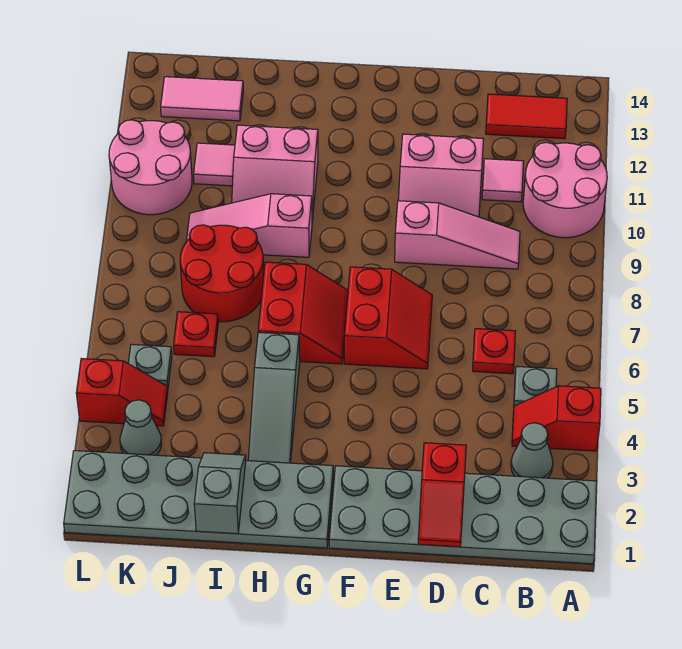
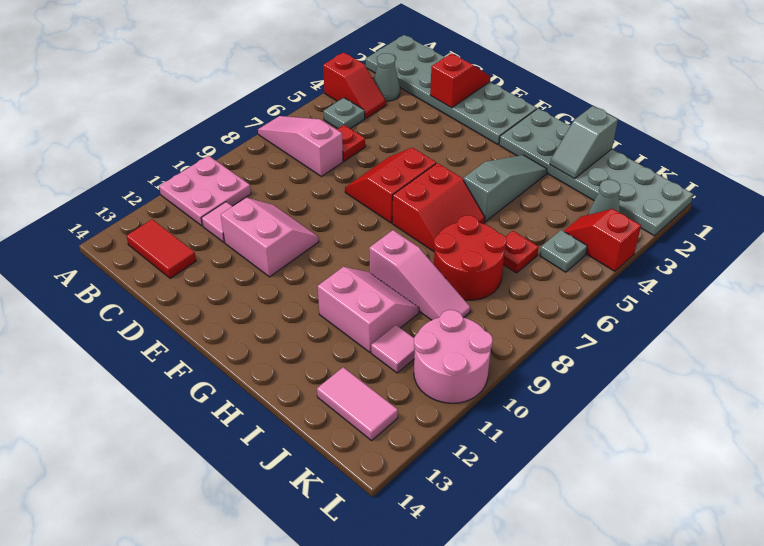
pink round brick A10:B11 level 1 -> pink plate A10:B11 level 1
pink slope C9:E9 level 1 top E -> pink slope A7:C7 level 1 top C
red slope G6:H7 level 1 top H -> red slope G6:H7 level 1 top G

